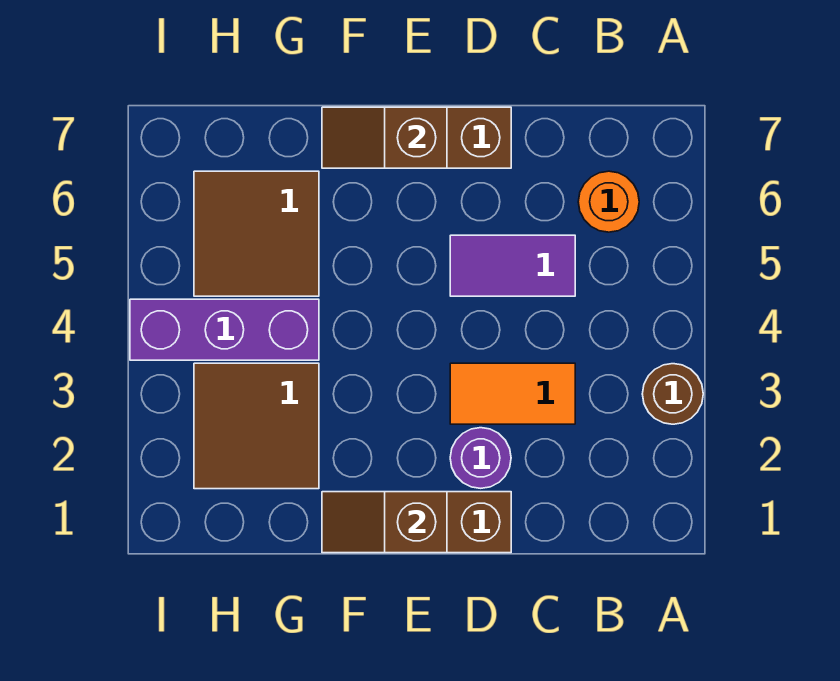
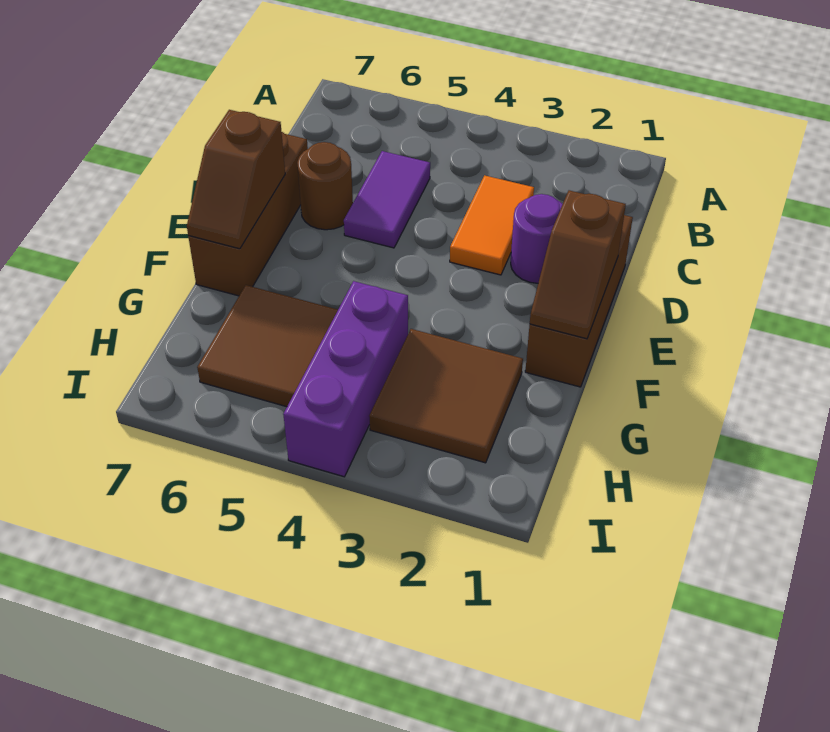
brown round brick A3 level 1 -> brown round brick D6 level 1
orange round brick B6 level 1 -> none

